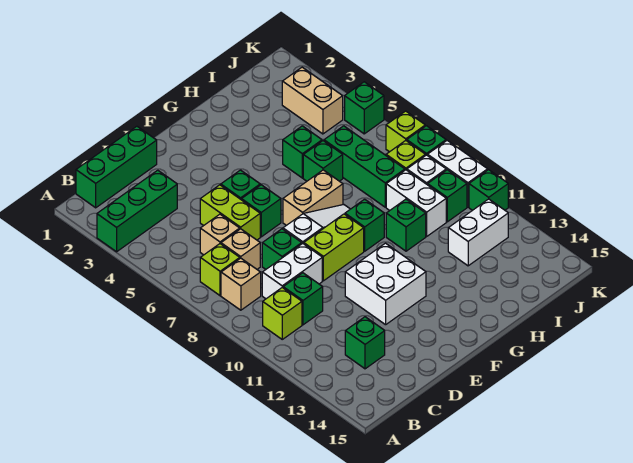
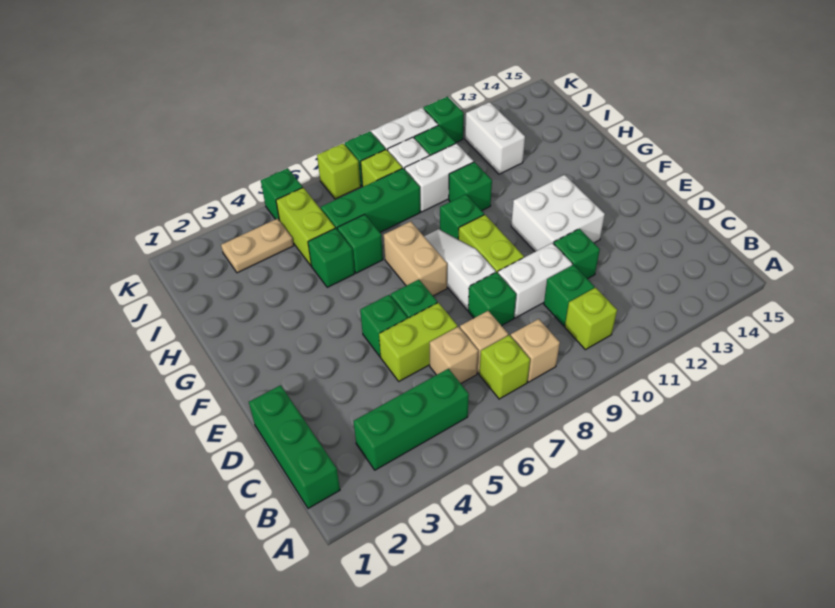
green brick A3:C3 level 1 -> green brick B3:B5 level 1
white brick C9:D9 level 1 -> white brick D9:D10 level 1
green brick C13 level 1 -> green brick D11 level 1
none -> lime brick I5:J5 level 1
tan brick J3:J4 level 1 -> tan plate J3:J4 level 1

